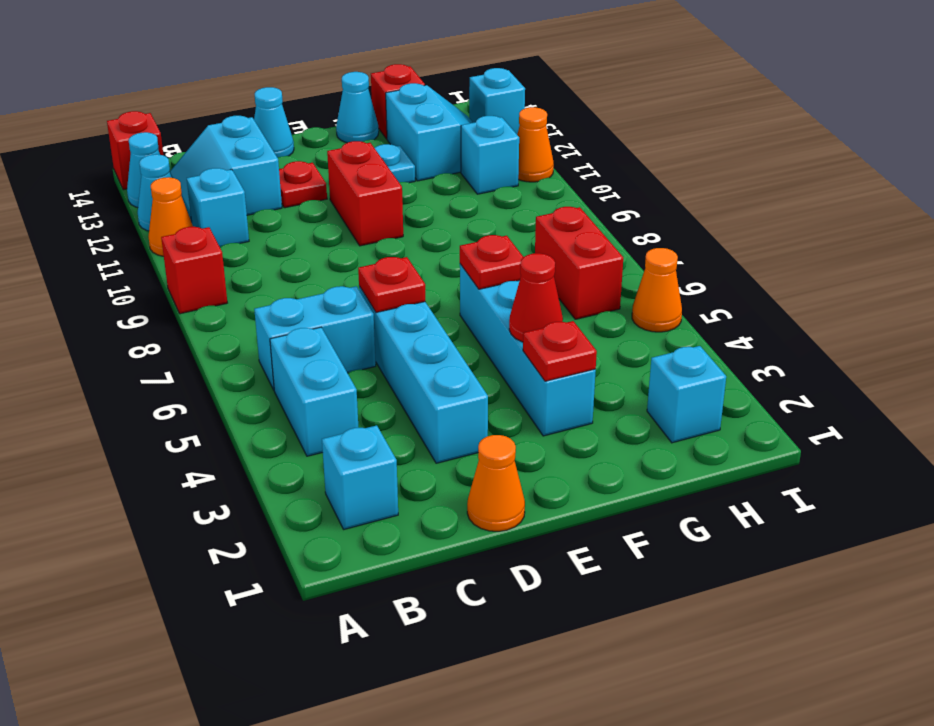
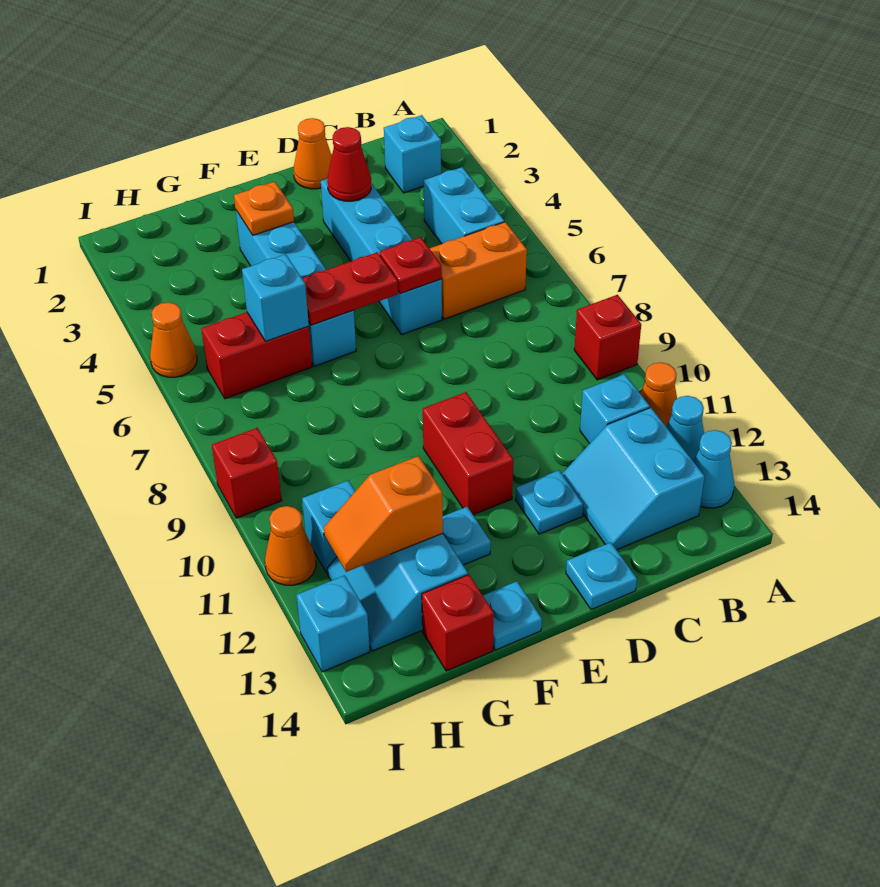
red brick A14 level 1 -> red brick I9 level 1
cyan brick B6:C6 level 1 -> orange brick B6:C6 level 1
cyan slope B12:C13 level 1 top C -> cyan slope B12:C13 level 1 top B
red plate D12 level 1 -> cyan plate D12 level 1
cyan cone D14 level 1 -> cyan plate D14 level 1
red plate F3 level 2 -> orange plate F3 level 2
red cone F4 level 2 -> red cone D3 level 2
red plate F6 level 2 -> red plate E6:F6 level 2
cyan cone F14 level 1 -> cyan plate F14 level 1
none -> orange slope G12:H12 level 2 top G
cyan brick H2 level 1 -> cyan brick G6 level 2
red brick H6:H7 level 1 -> red brick G6:H6 level 1

